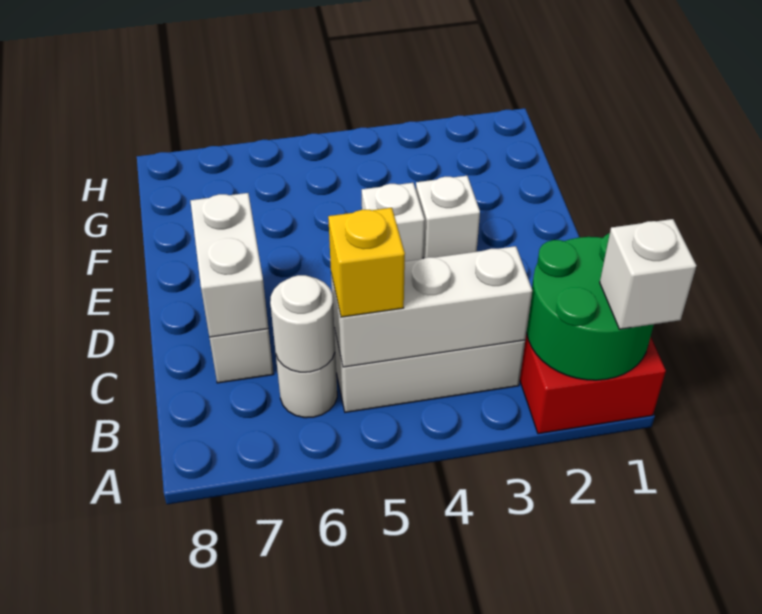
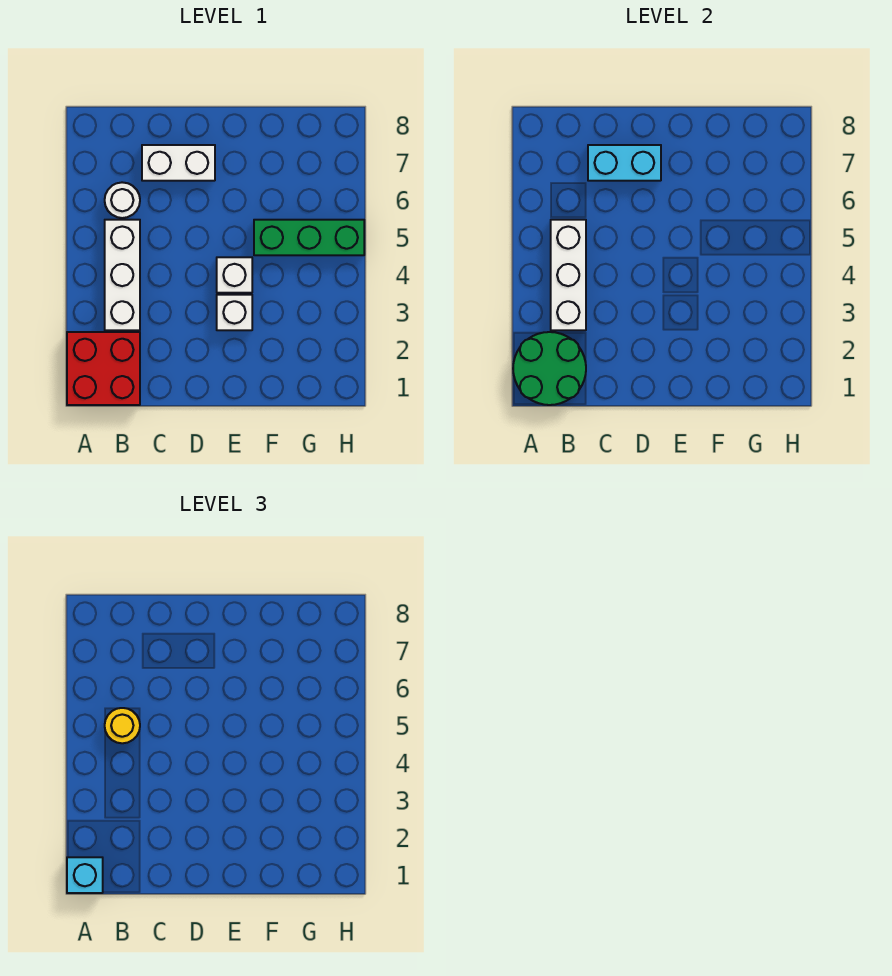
white brick A1 level 3 -> cyan brick A1 level 3
yellow brick B5 level 3 -> yellow round brick B5 level 3
white round brick B6 level 2 -> none
white brick C7:D7 level 2 -> cyan brick C7:D7 level 2
none -> green brick F5:H5 level 1

